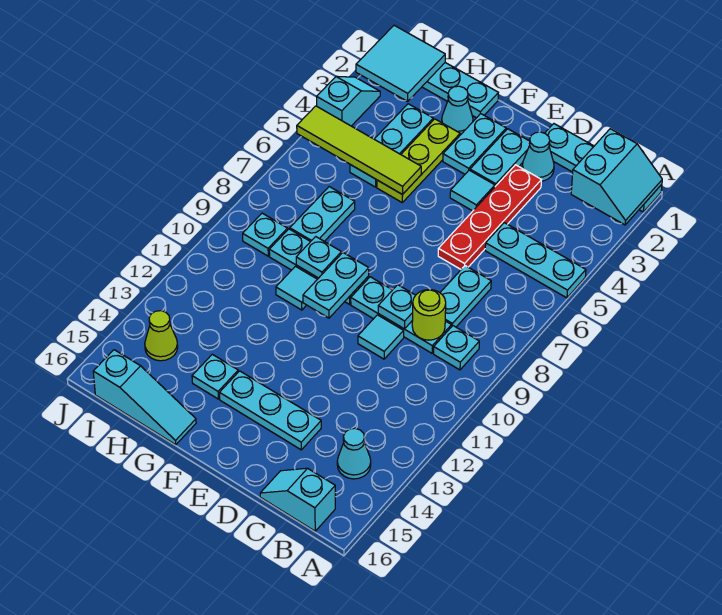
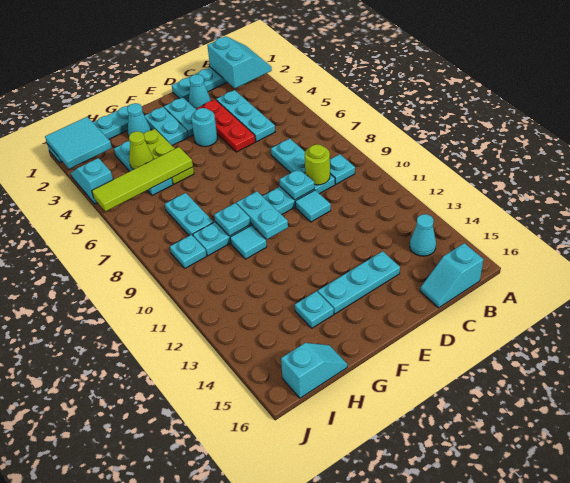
cyan plate A5:C5 level 1 -> cyan plate C3:C5 level 1
red plate D3:D6 level 1 -> red plate D3:D5 level 1
cyan tile E4 level 1 -> cyan round brick E4 level 1
cyan slope G16:I16 level 1 top I -> cyan slope H16:I16 level 1 top I
lime cone I14 level 1 -> lime cone H4 level 2

